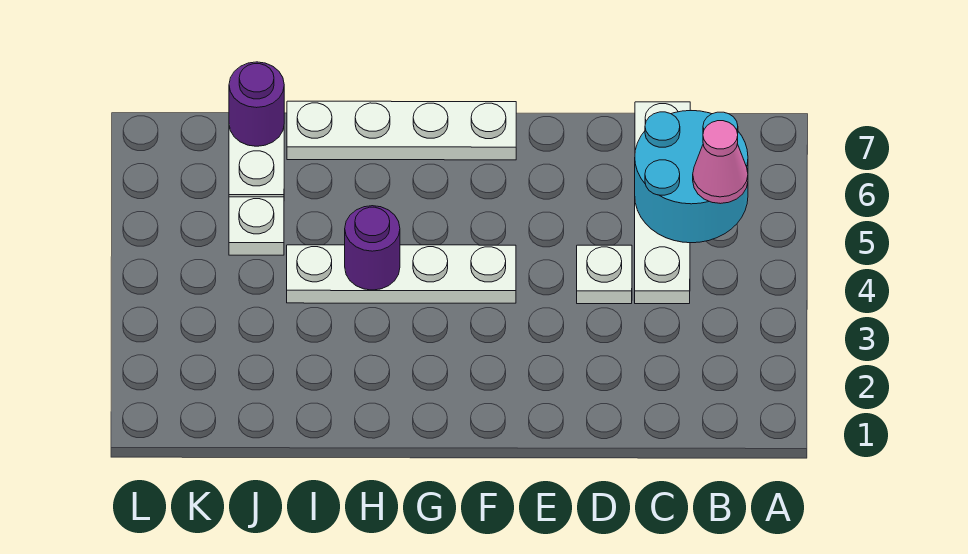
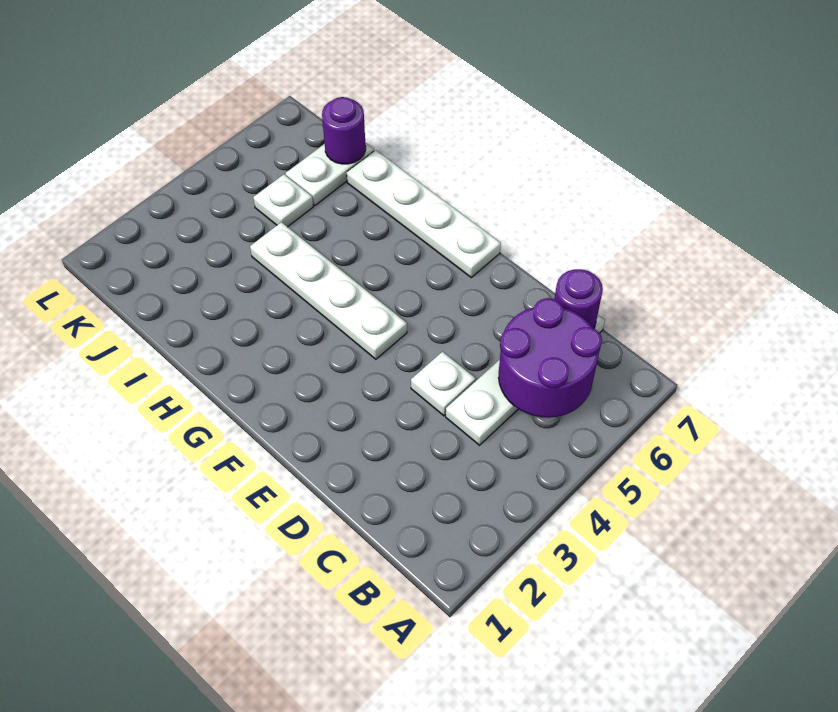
cyan round brick B5:C6 level 2 -> purple round brick B5:C6 level 2
pink cone B5 level 3 -> none
purple round brick H4 level 2 -> purple round brick C7 level 2

